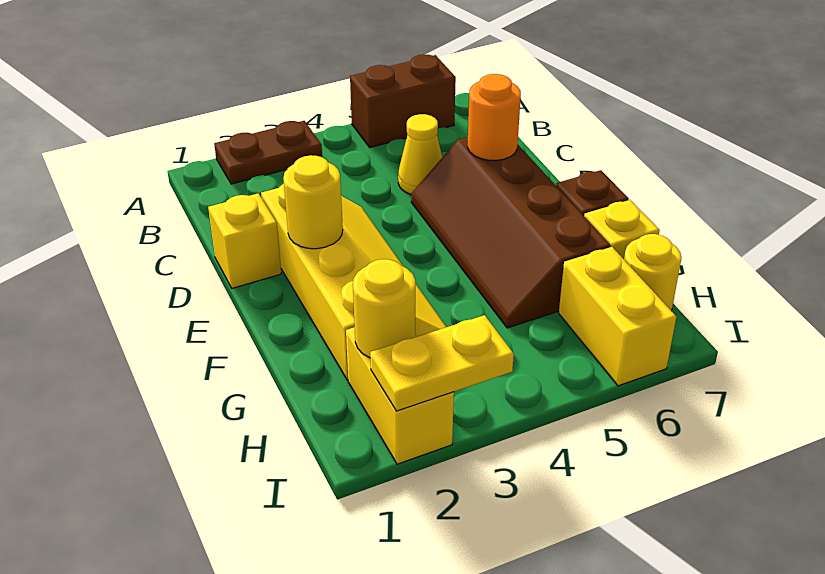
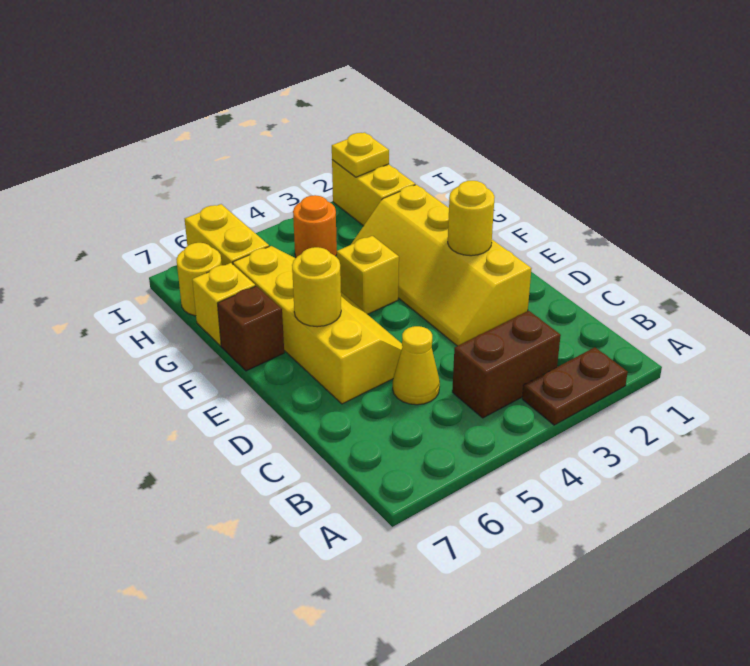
brown brick A5:A6 level 1 -> brown brick B3:B4 level 1
yellow brick D1 level 1 -> yellow brick F4 level 1
brown slope D5:G6 level 1 top 6 -> yellow slope D5:G6 level 1 top 6
orange round brick D6 level 2 -> orange round brick H4 level 1
yellow round brick H2 level 2 -> yellow round brick E6 level 2
yellow plate I2:I3 level 2 -> yellow plate I2 level 2

